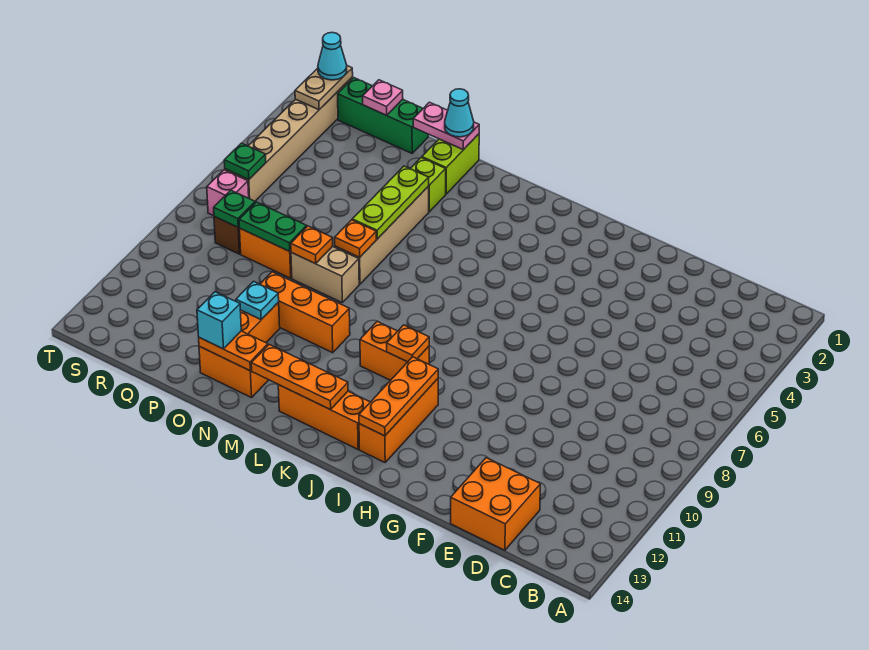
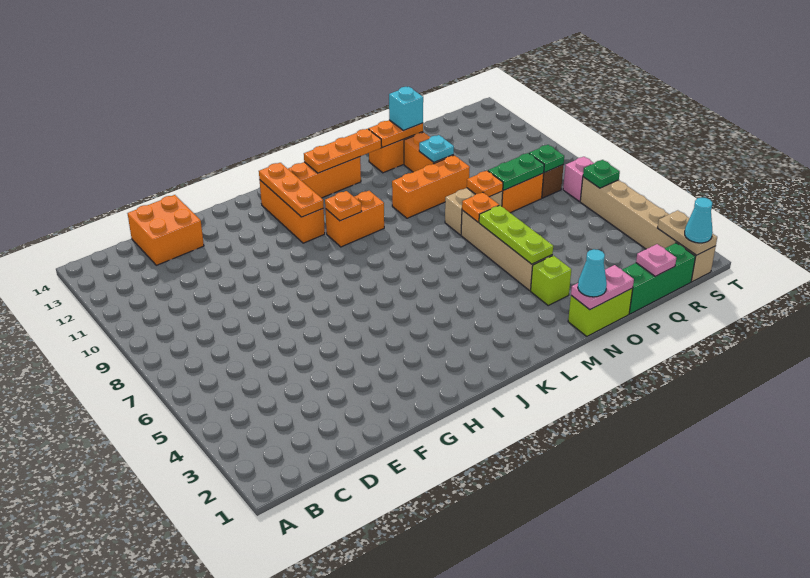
lime brick N1:N2 level 1 -> lime brick N1:O1 level 1

